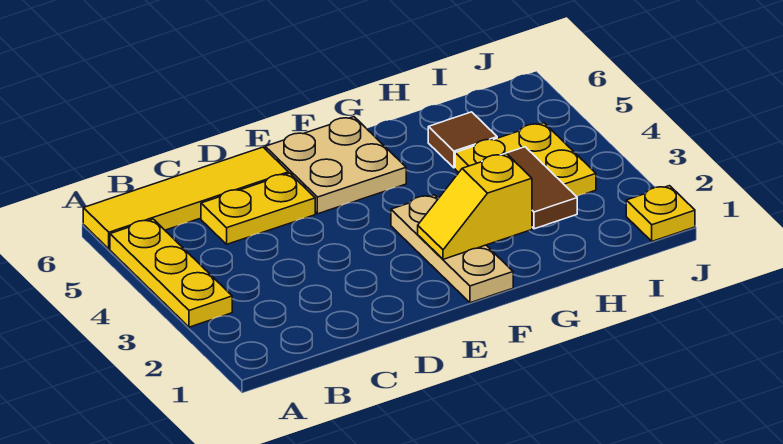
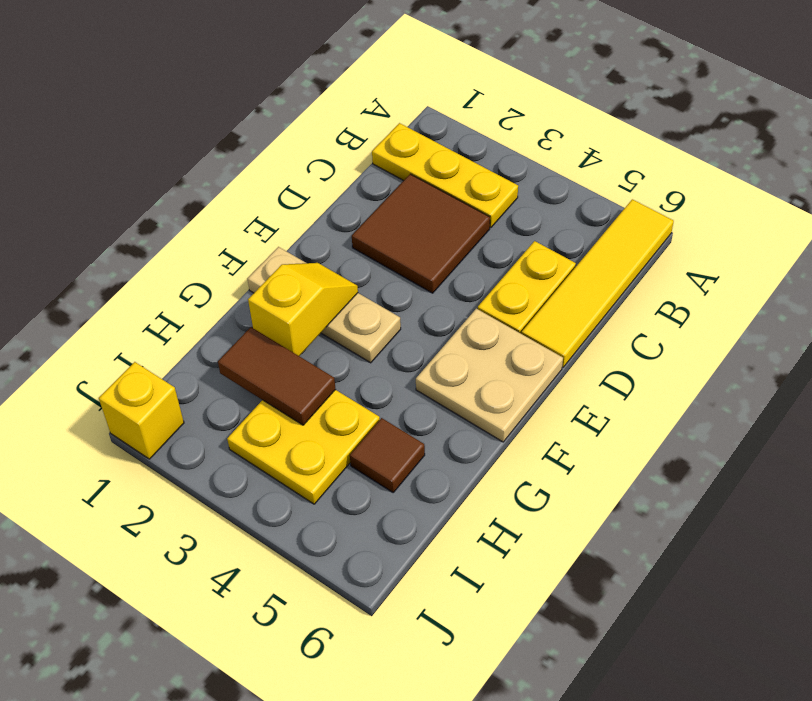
yellow plate A3:A5 level 1 -> yellow plate B1:B3 level 1
none -> brown tile C2:D3 level 1
yellow plate J1 level 1 -> yellow brick J1 level 1

